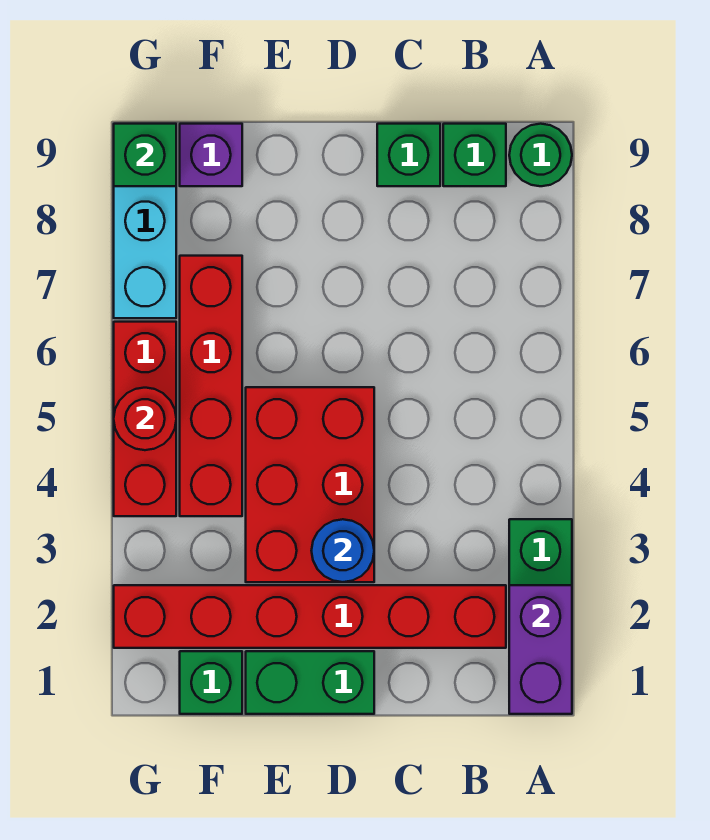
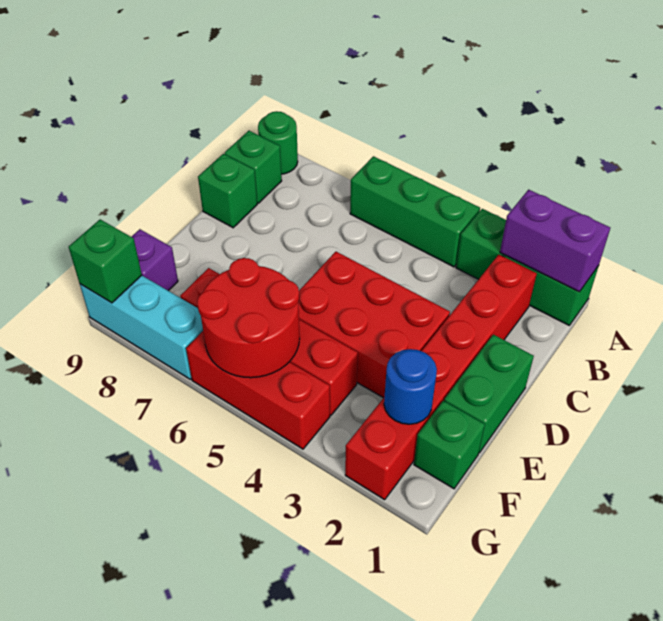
none -> green brick A4:A6 level 1
blue round brick D3 level 2 -> blue round brick F2 level 2
red round brick G5 level 2 -> red round brick F5:G6 level 2

